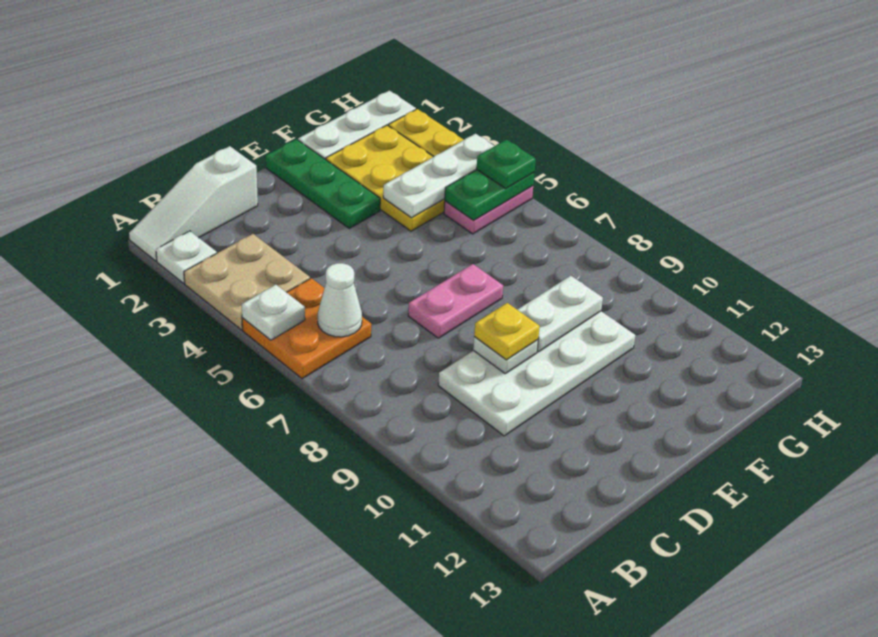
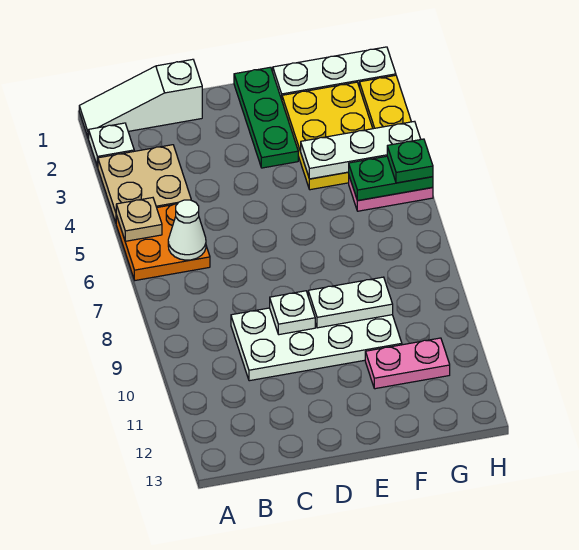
white plate A5 level 2 -> tan plate A5 level 2
pink plate D7:E7 level 1 -> pink plate F11:G11 level 1
yellow plate D9 level 3 -> none

